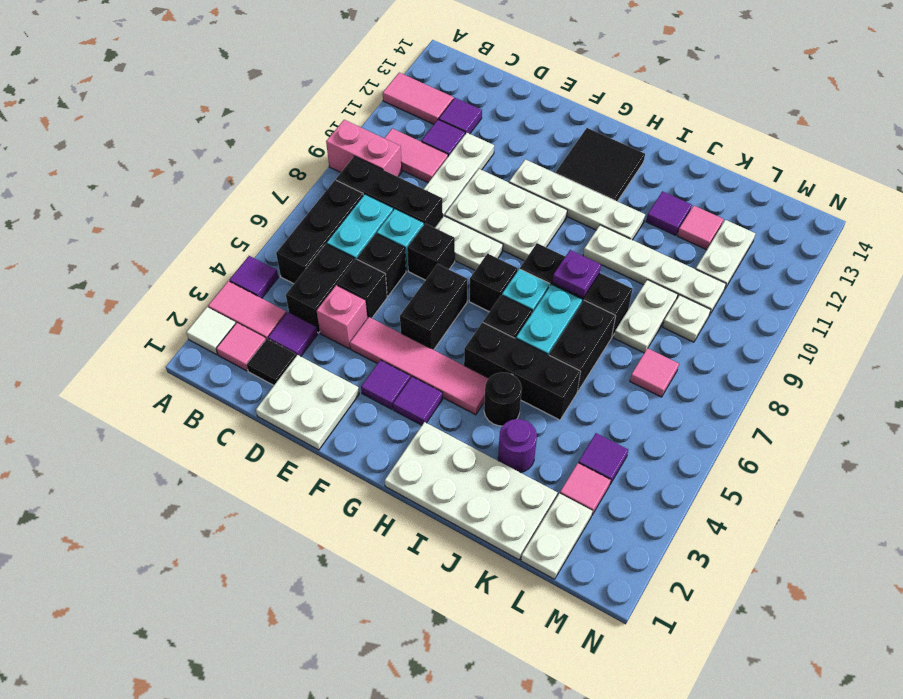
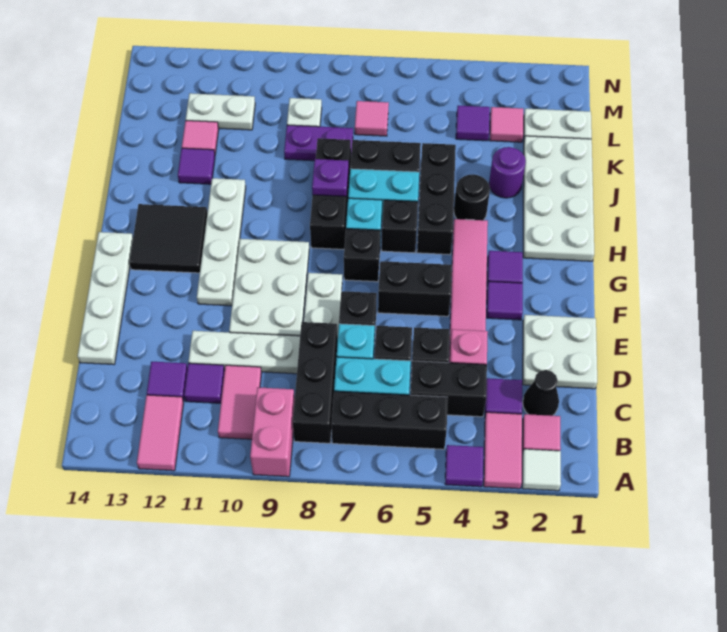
black tile C2 level 1 -> black cone C2 level 1
white plate I10:L10 level 1 -> white plate D14:G14 level 1
white plate K8:K9 level 1 -> purple plate K8:K9 level 1

